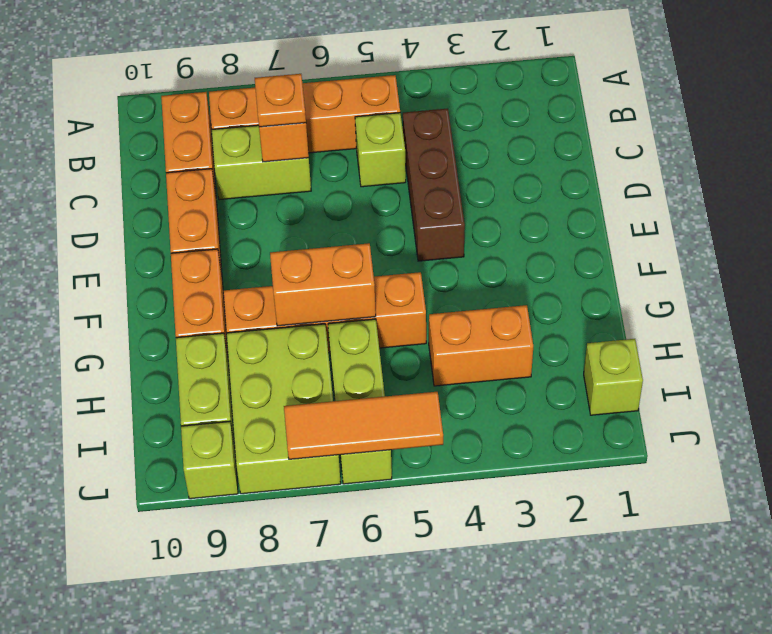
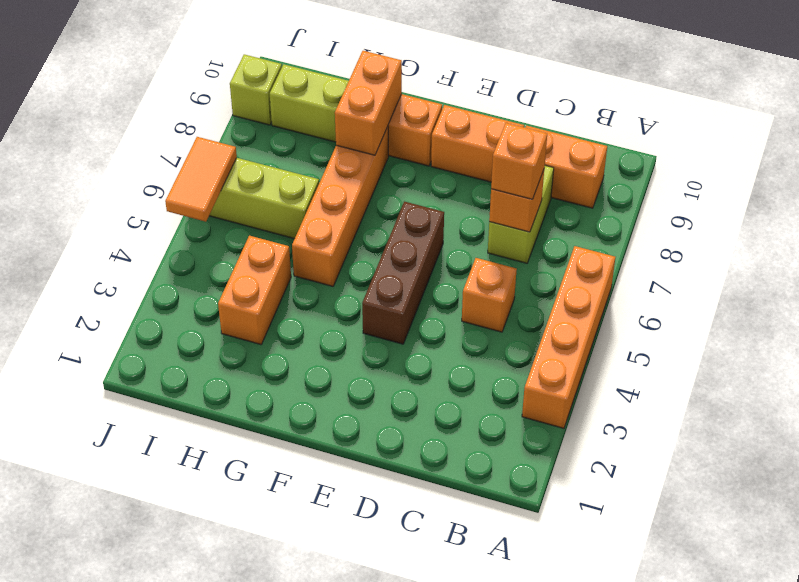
orange brick B5:B8 level 1 -> orange brick A3:A6 level 1
brown brick C4:E4 level 1 -> brown brick E4:E6 level 1
lime brick C5 level 1 -> orange brick C5 level 1
orange plate C7 level 3 -> orange brick C7 level 3
orange brick G6:G7 level 2 -> orange brick G8:G9 level 2
lime brick H7:J8 level 1 -> none
lime brick I1 level 1 -> none
orange tile J5:J7 level 2 -> orange tile J5:J6 level 2

